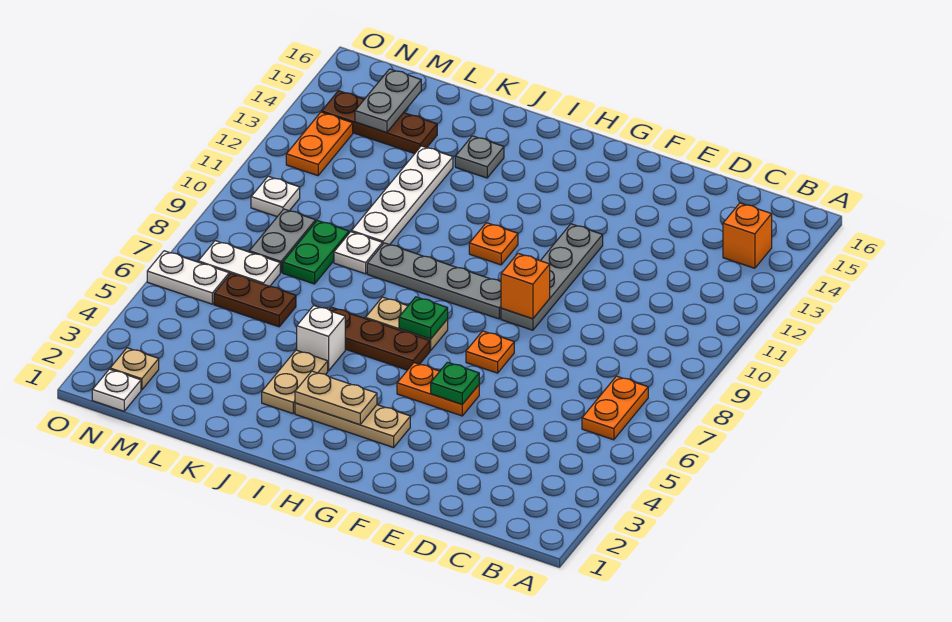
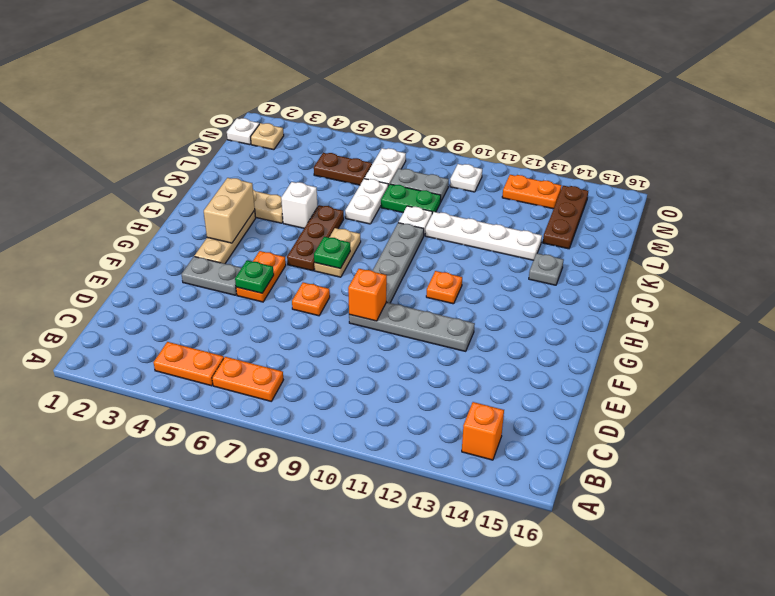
none -> orange plate B4:B5 level 1
tan plate H3:I3 level 2 -> tan brick H3:I3 level 2
brown plate L6:M6 level 1 -> brown plate M5:M6 level 1
grey plate M14:M15 level 2 -> grey plate F3:F4 level 1
white plate N6:O6 level 1 -> white plate K7:L7 level 1

